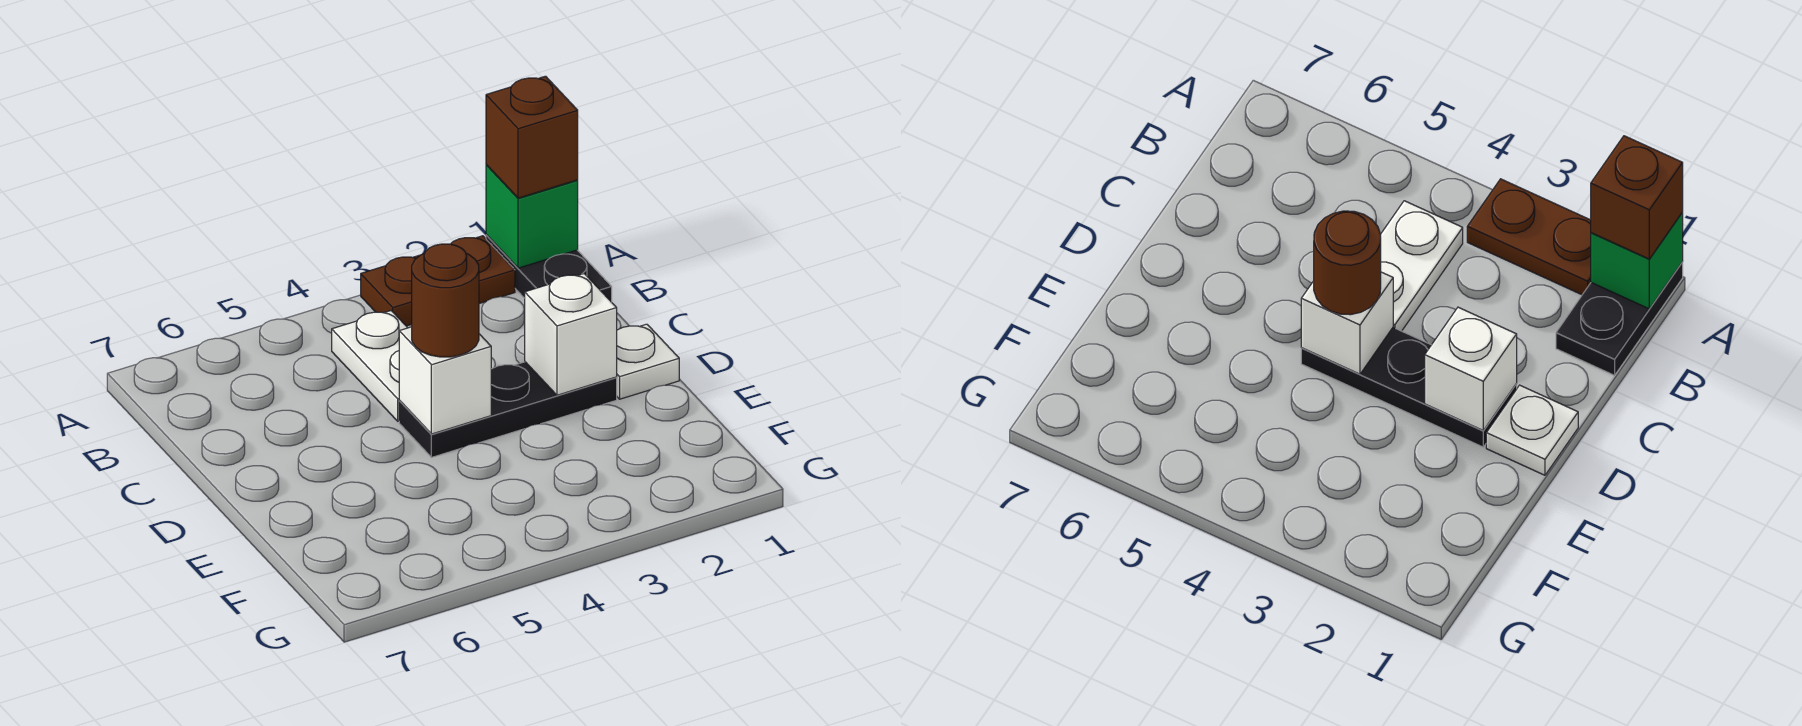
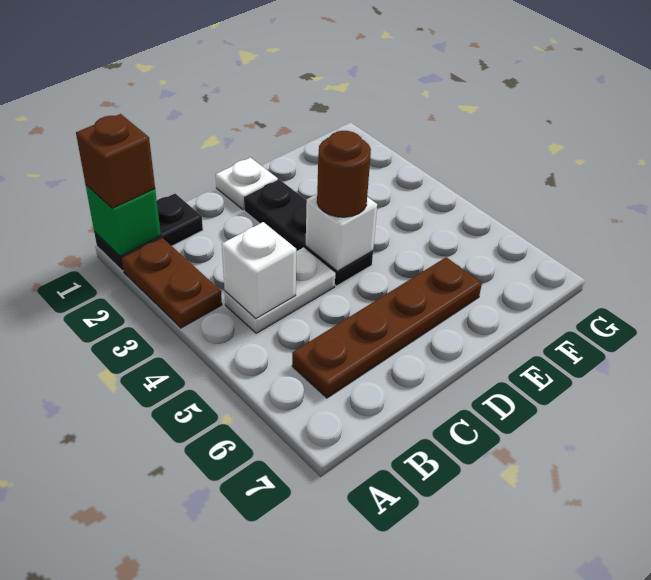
none -> brown plate B6:E6 level 1
white brick D2 level 2 -> white brick B4 level 2

